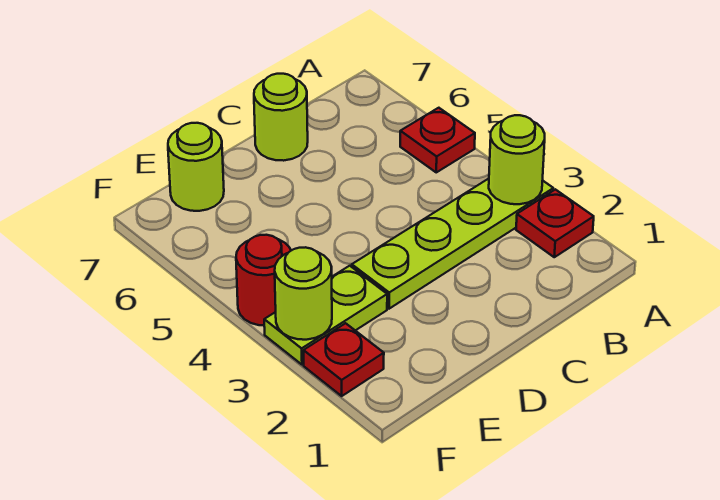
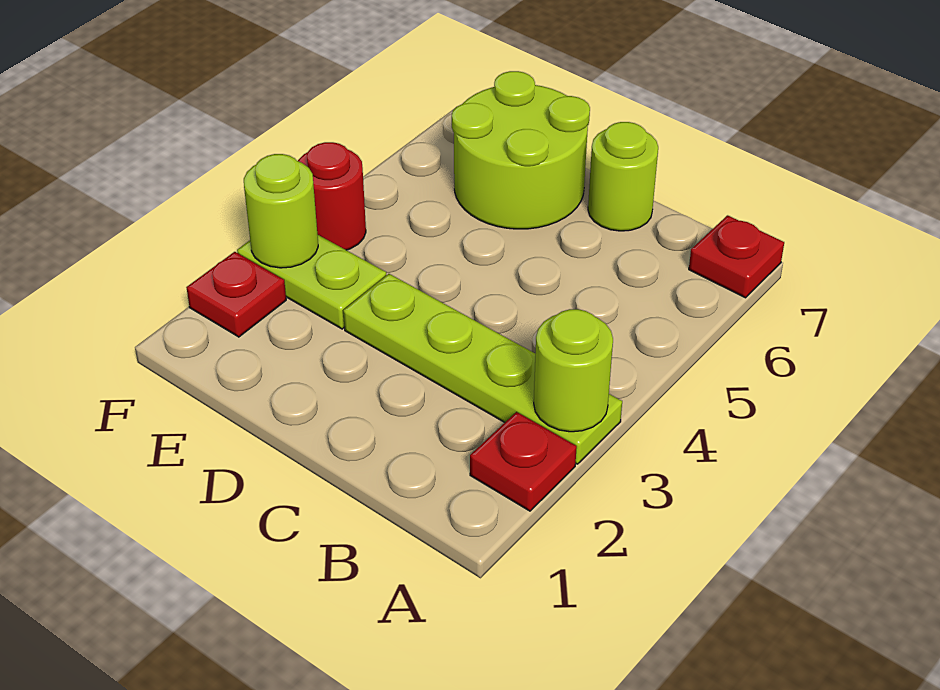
red plate A5 level 1 -> red plate A7 level 1
lime round brick E7 level 1 -> lime round brick D6:E7 level 1

